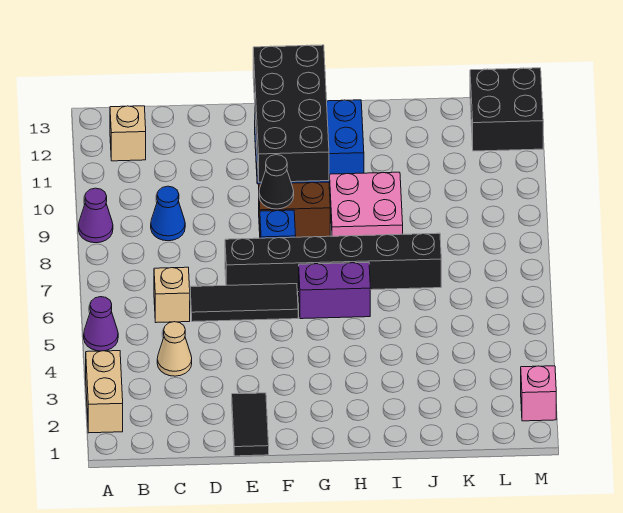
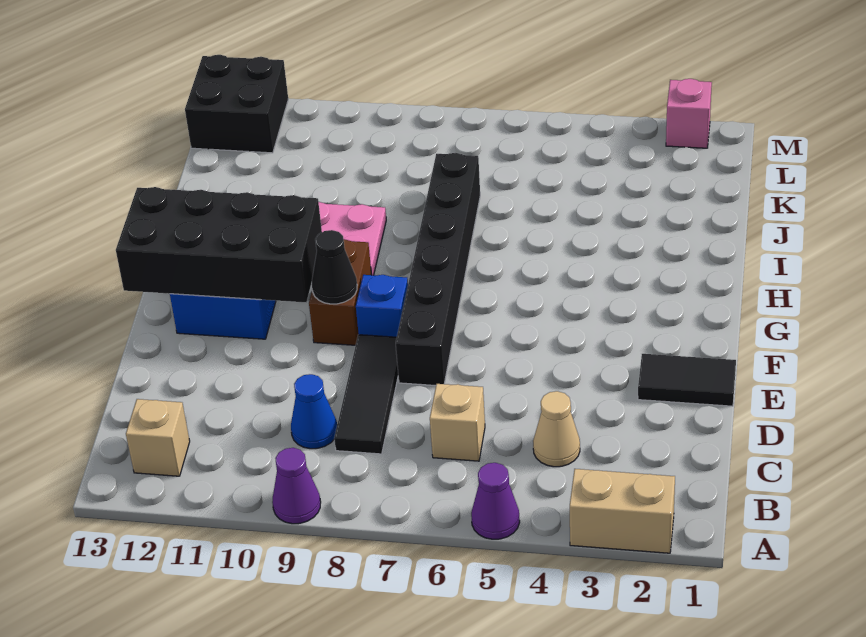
black tile D6:F6 level 1 -> black tile C8:E8 level 1
purple brick G6:H6 level 1 -> none

